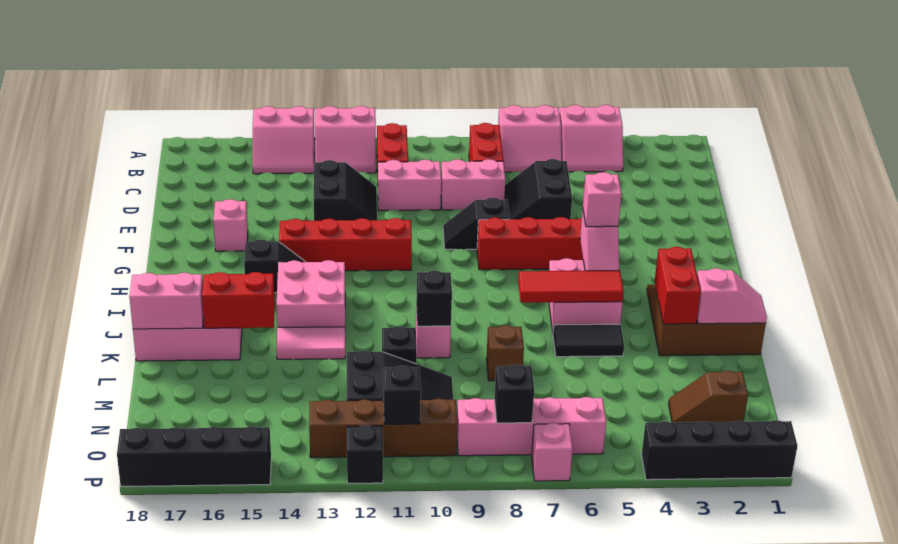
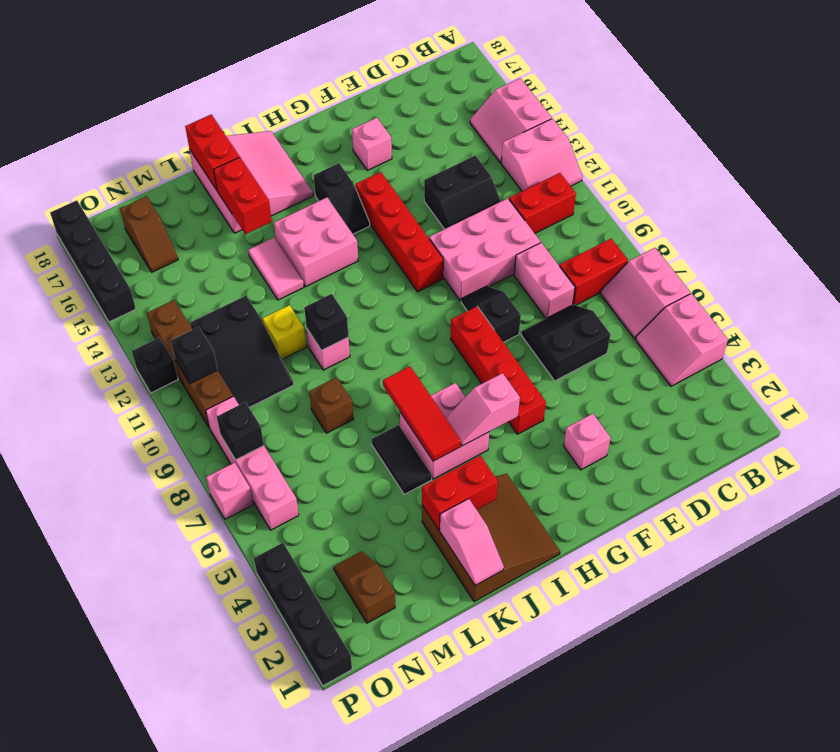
pink slope A12:B13 level 1 top A -> pink slope A12:B13 level 1 top 13
pink brick D10:D11 level 1 -> pink brick D10:F11 level 1
pink brick H5 level 3 -> pink brick F3 level 1
pink brick K17:K18 level 2 -> red brick K17:K18 level 2
black brick L11 level 1 -> yellow brick L11 level 1
none -> brown slope N16:N17 level 1 top 17

